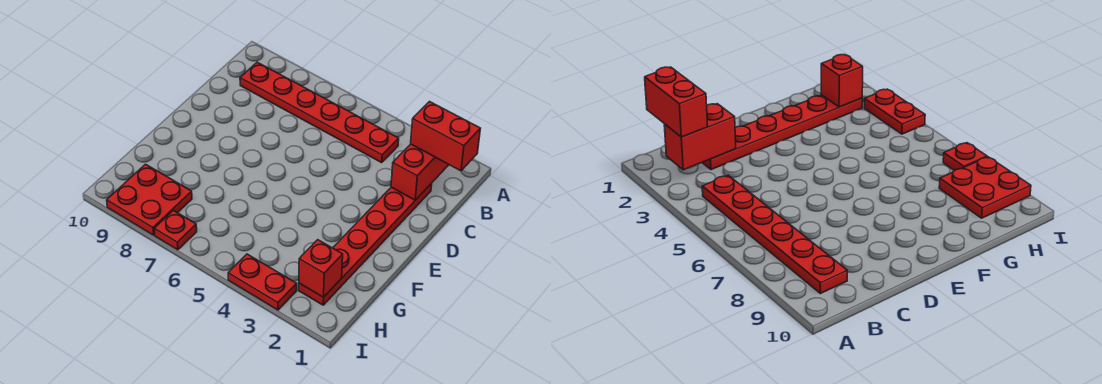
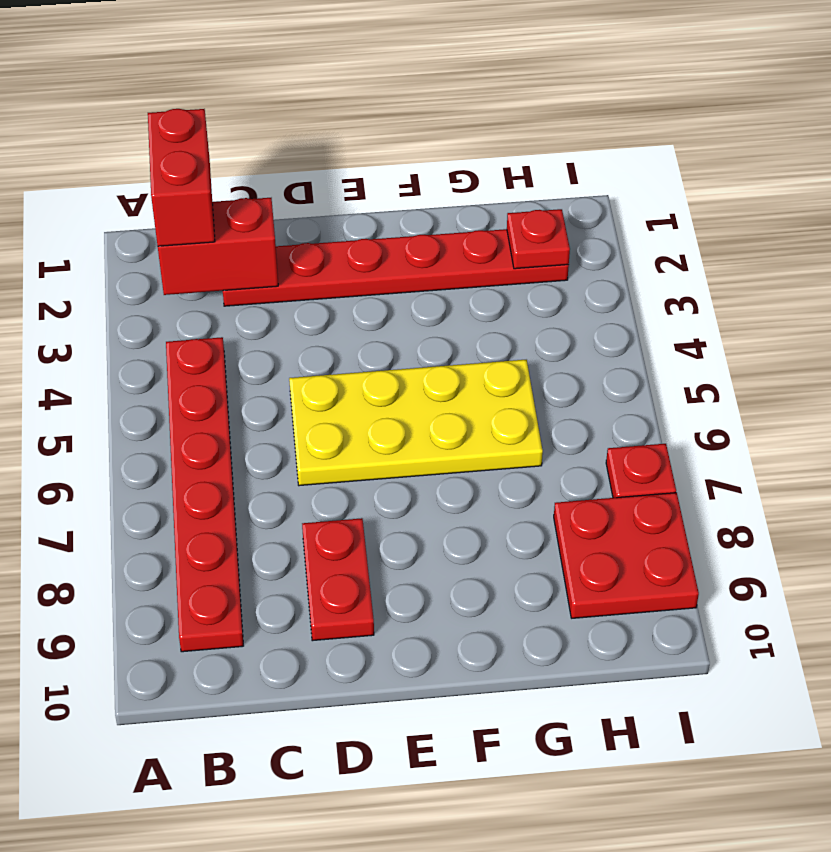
none -> yellow plate D5:G6 level 1
red brick H2 level 2 -> red plate H2 level 2
red plate I3:I4 level 1 -> red plate D8:D9 level 1

